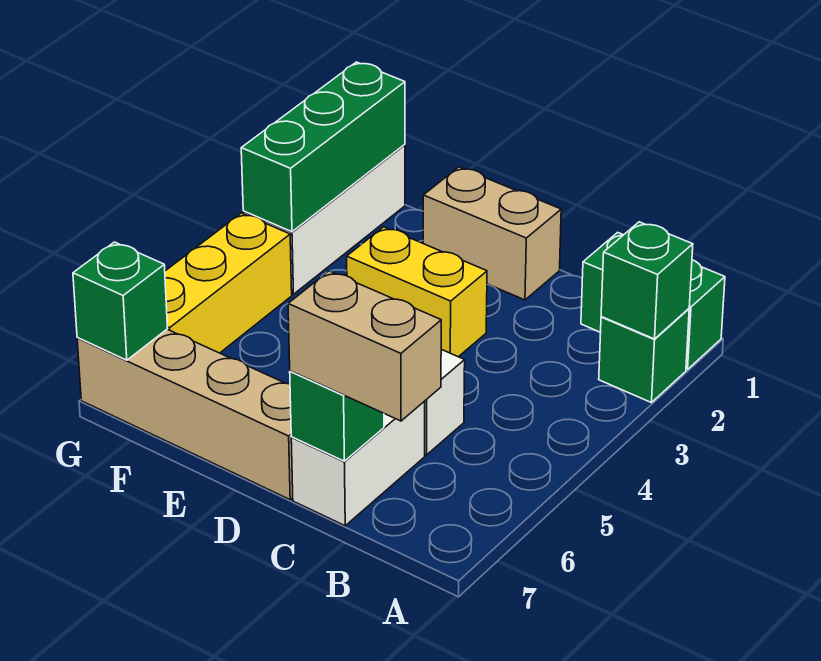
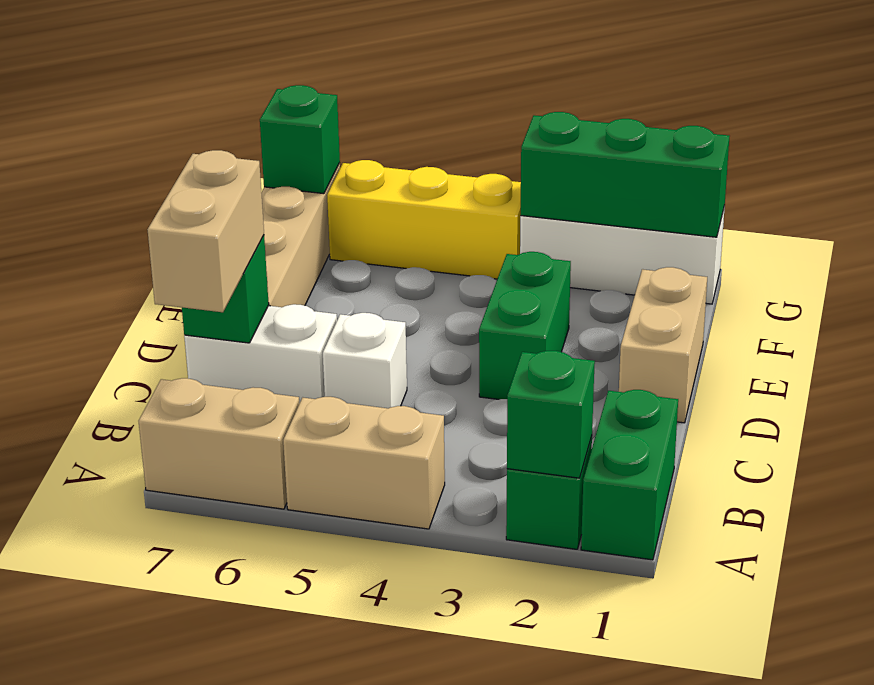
none -> tan brick A4:A5 level 1
none -> tan brick A6:A7 level 1
yellow brick D3:E3 level 1 -> green brick D3:E3 level 1

